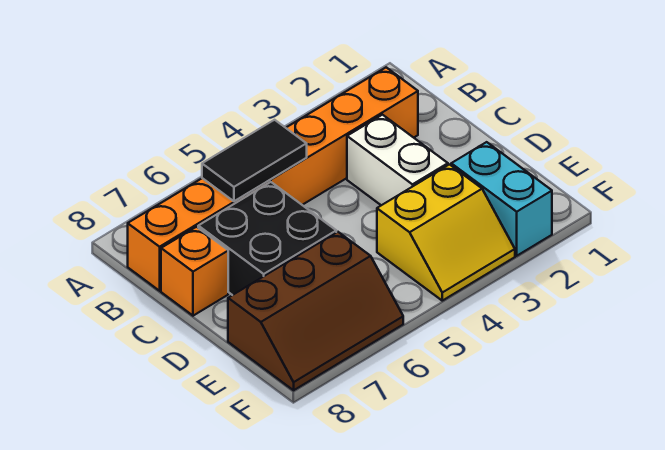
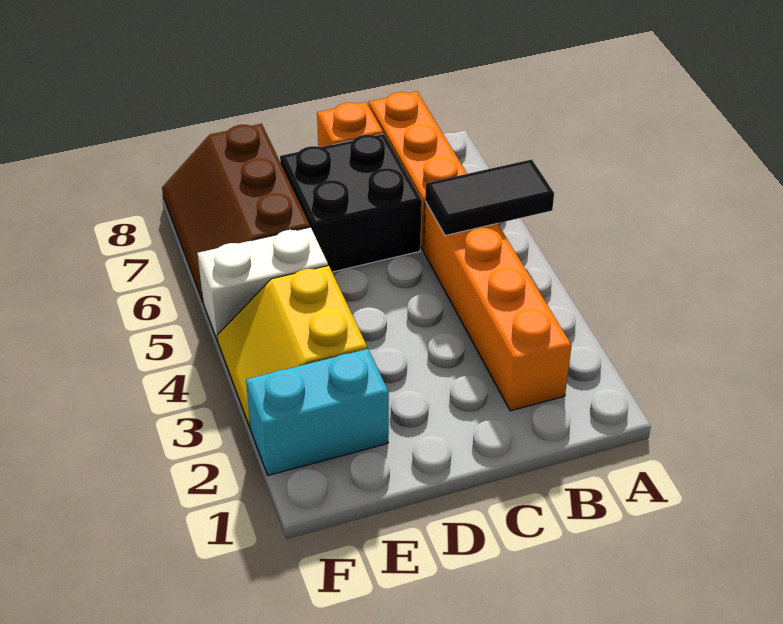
black tile B5:B6 level 2 -> black tile A5:B5 level 2
white brick C3:D3 level 1 -> white brick E5:F5 level 1

